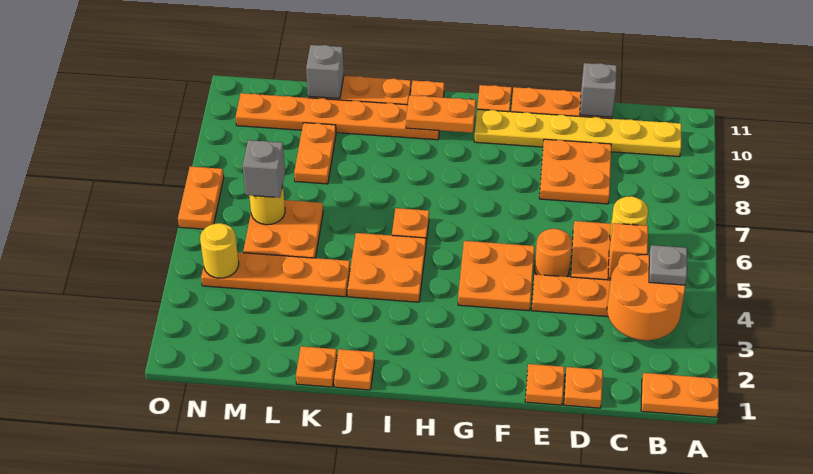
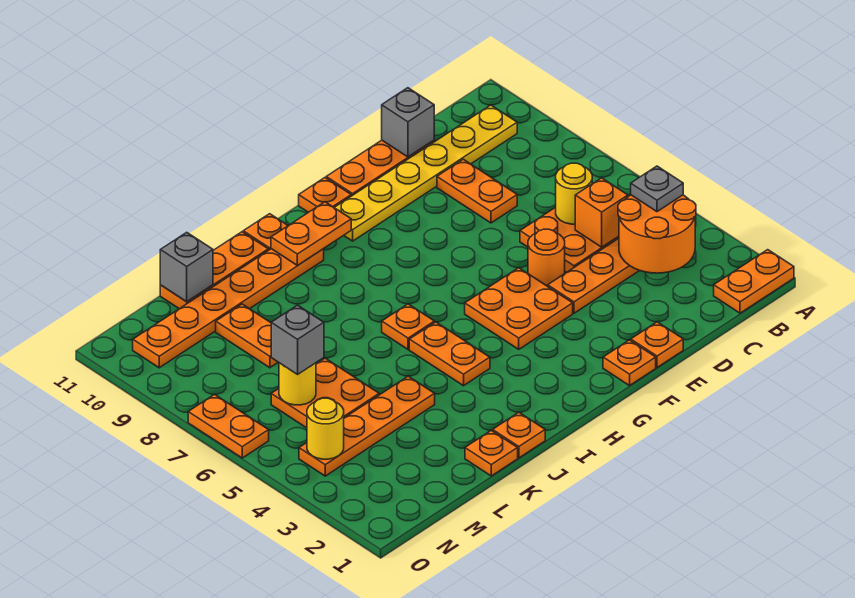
orange plate D1 level 1 -> orange plate F1 level 1
orange plate D8:E9 level 1 -> orange plate D8:D9 level 1
orange plate I4:J5 level 1 -> orange plate I4:I5 level 1

